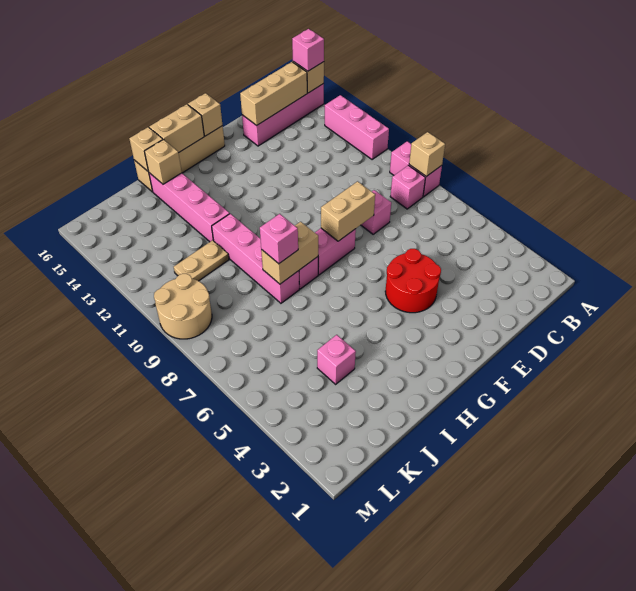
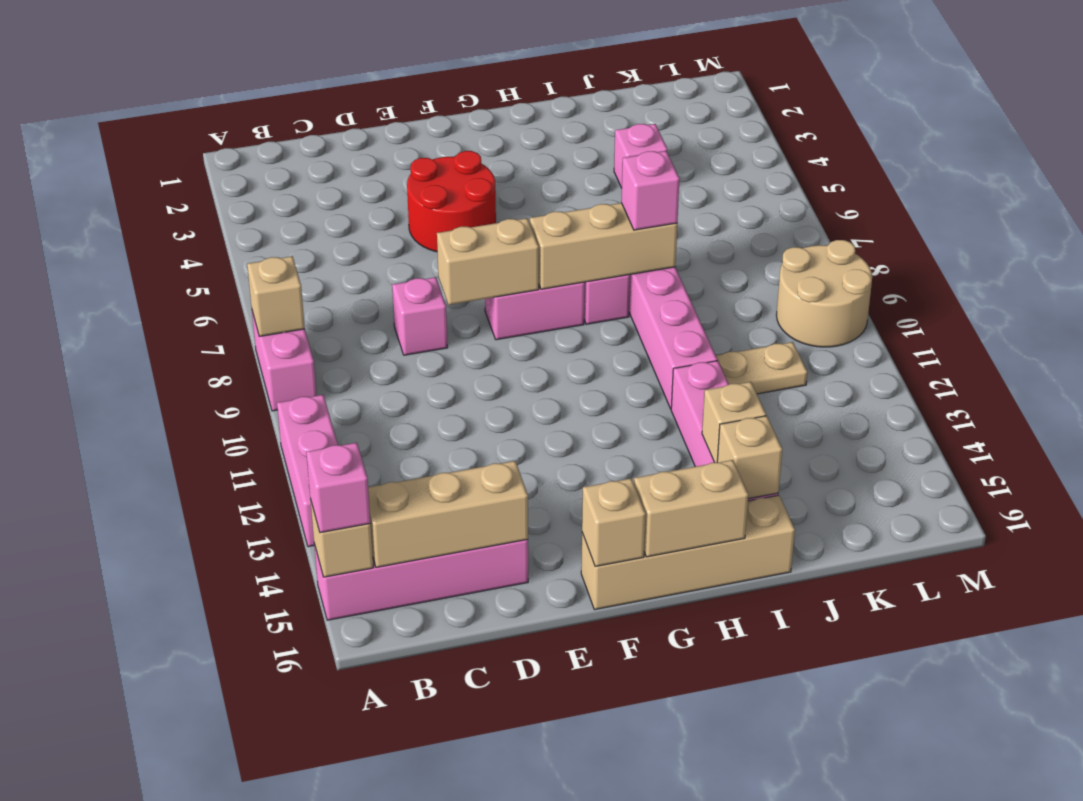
pink brick B8 level 1 -> none
tan brick H8:I8 level 2 -> tan brick G8:I8 level 2
tan brick I16 level 2 -> tan brick I14 level 2

